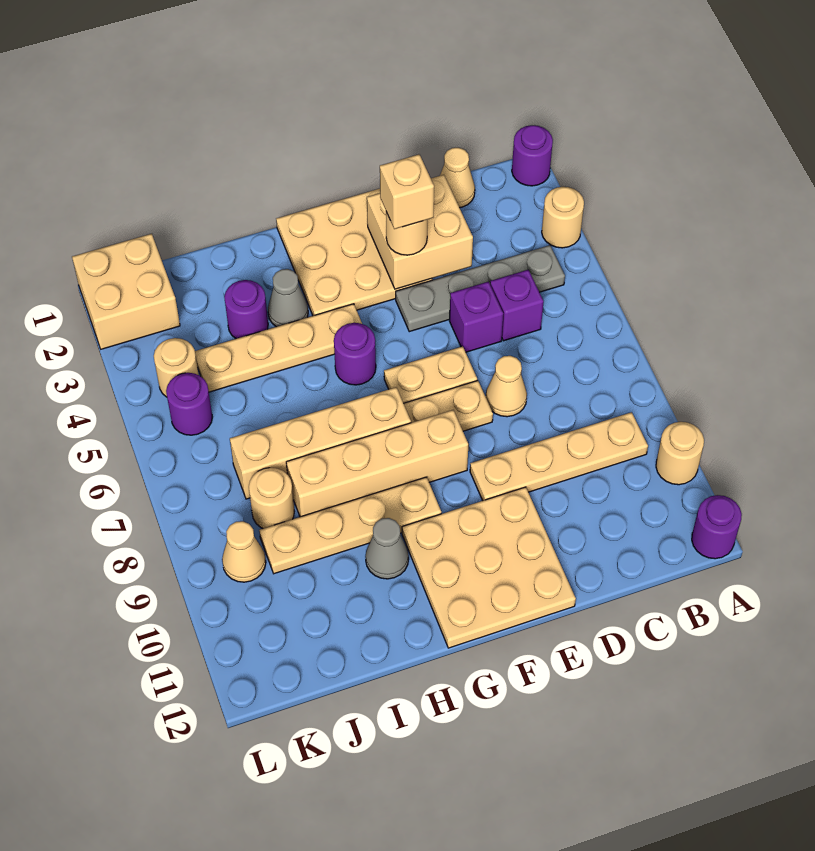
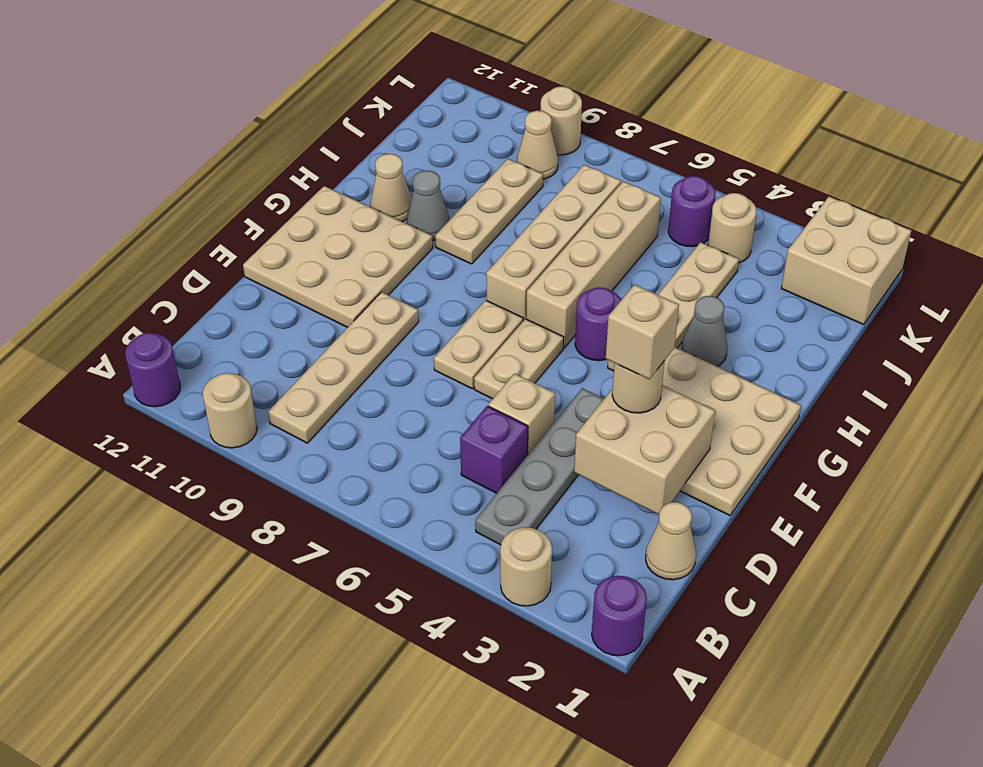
purple brick D5 level 1 -> tan brick D5 level 1
tan cone D7 level 1 -> tan cone H11 level 1
tan brick F8:I8 level 1 -> tan brick G6:J6 level 1
tan plate G9:J9 level 1 -> tan plate H9:J9 level 1
purple round brick I3 level 1 -> none
tan round brick J8 level 1 -> tan round brick L9 level 1

